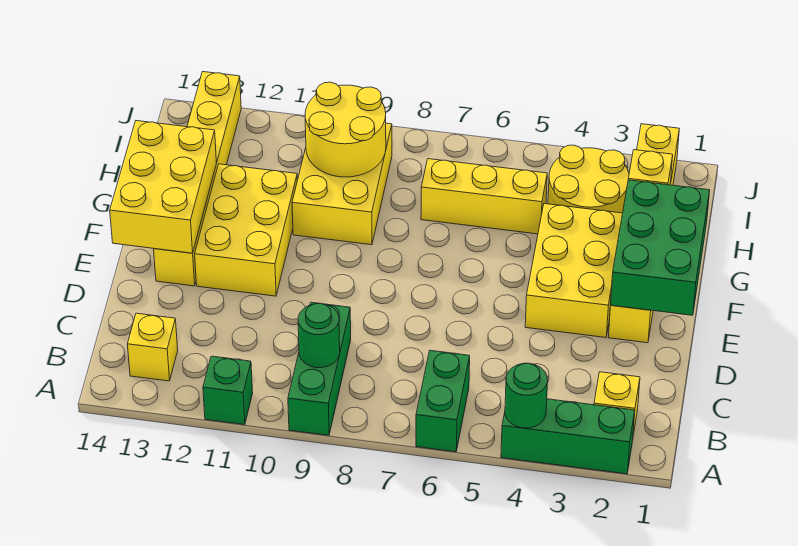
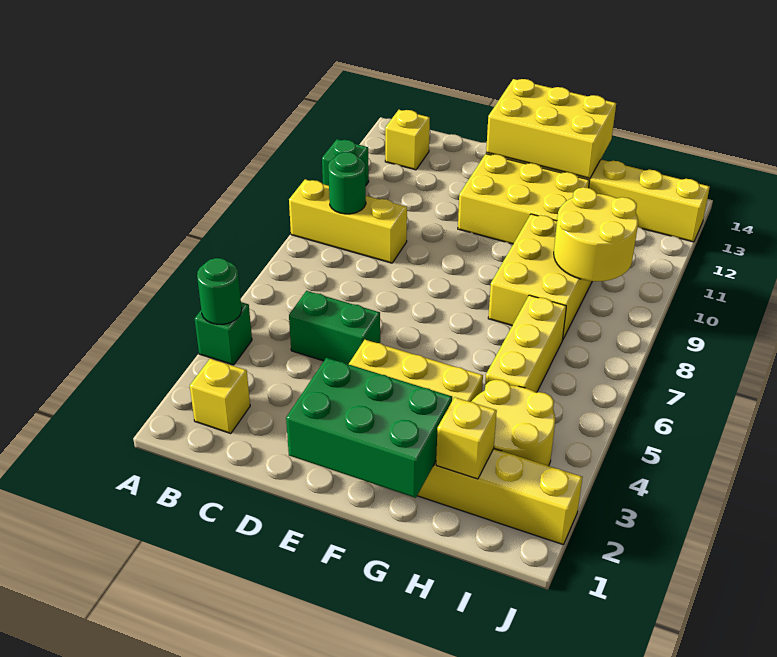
green brick A2:A4 level 1 -> green brick A4 level 1
green brick A6:B6 level 1 -> green brick C5:D5 level 1
green brick A9:C9 level 1 -> yellow brick A9:C9 level 1
yellow brick G9:I10 level 1 -> yellow brick G8:H10 level 1

